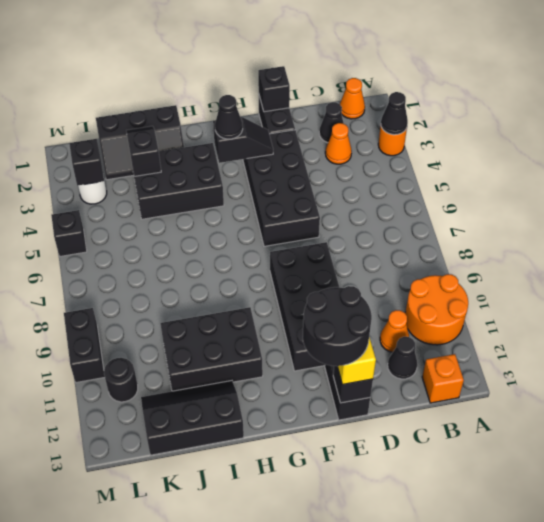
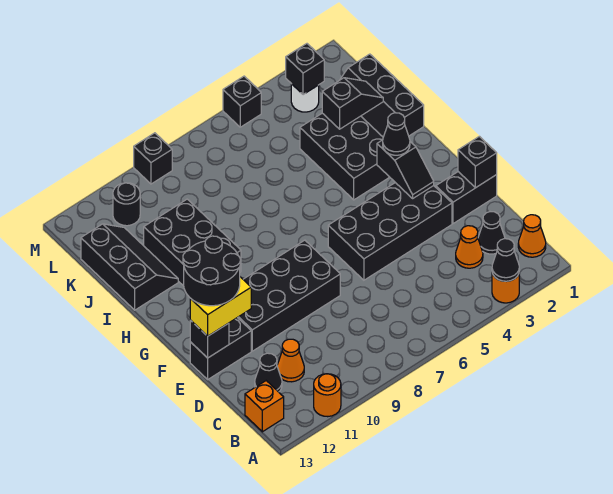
orange round brick A10:B11 level 1 -> orange round brick A11 level 1
black brick M9:M10 level 1 -> black brick M9 level 1

